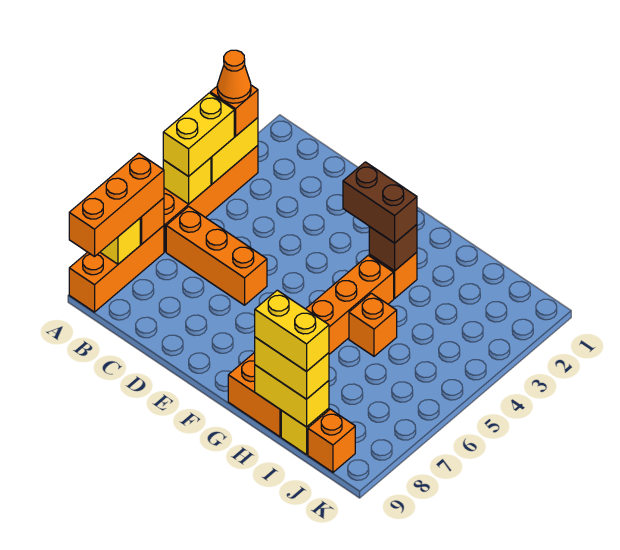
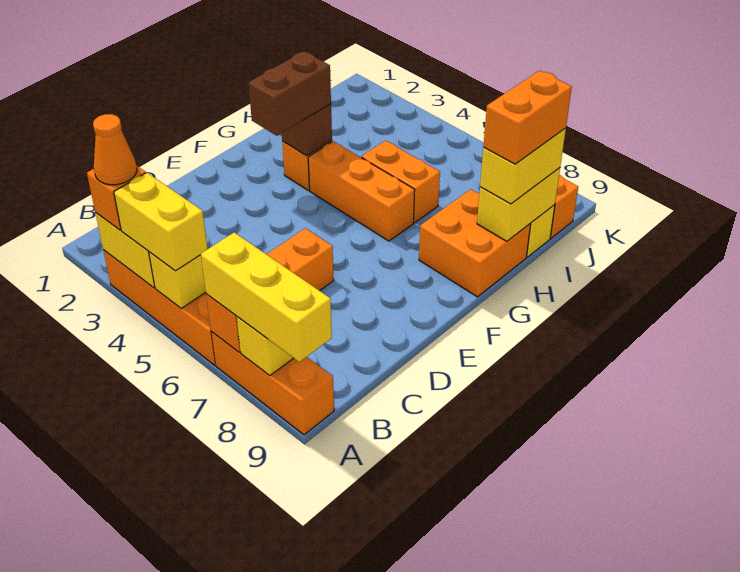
orange brick A7:A9 level 3 -> yellow brick A7:A9 level 3
orange brick H5 level 1 -> orange brick H5:H6 level 1
yellow brick H9:I9 level 4 -> orange brick H9:I9 level 4

